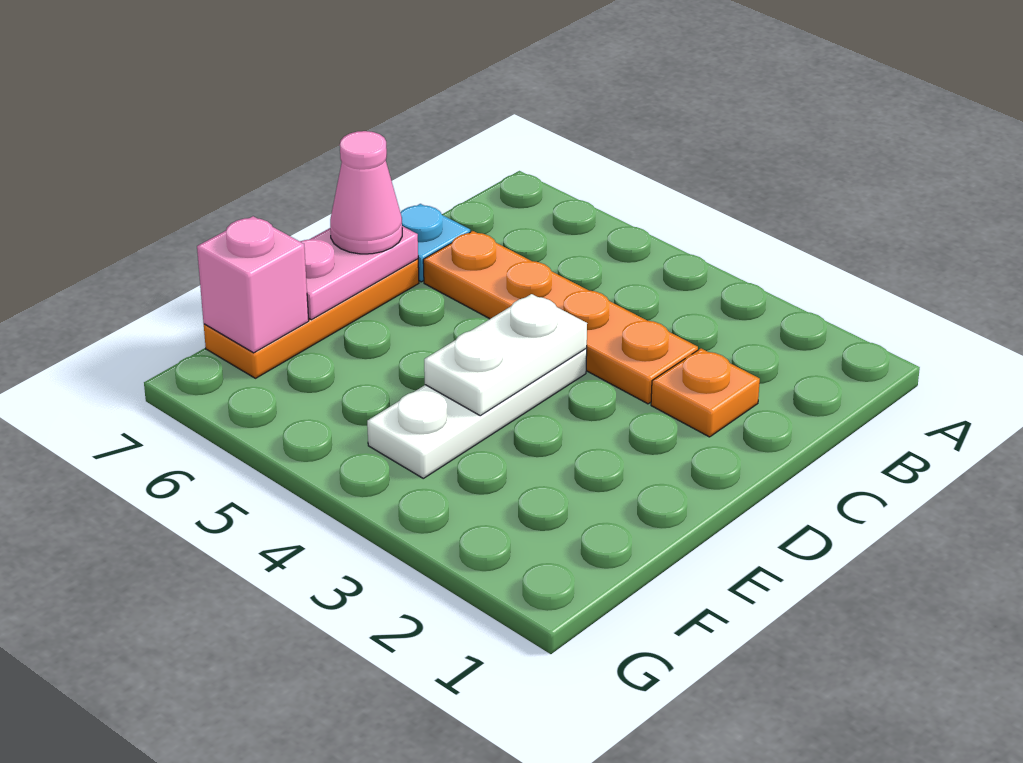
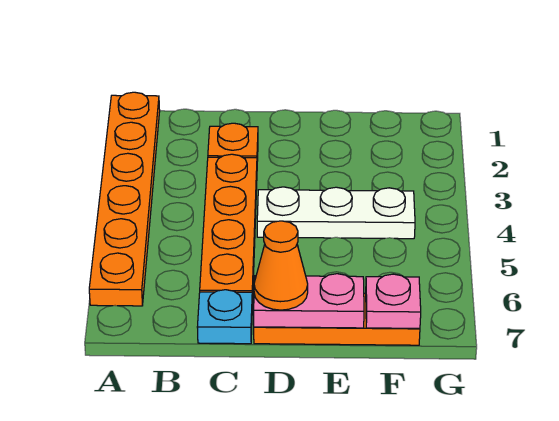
none -> orange plate A1:A6 level 1
white plate D4:E4 level 2 -> none
pink cone D7 level 3 -> orange cone D7 level 3
pink brick F7 level 2 -> pink plate F7 level 2

